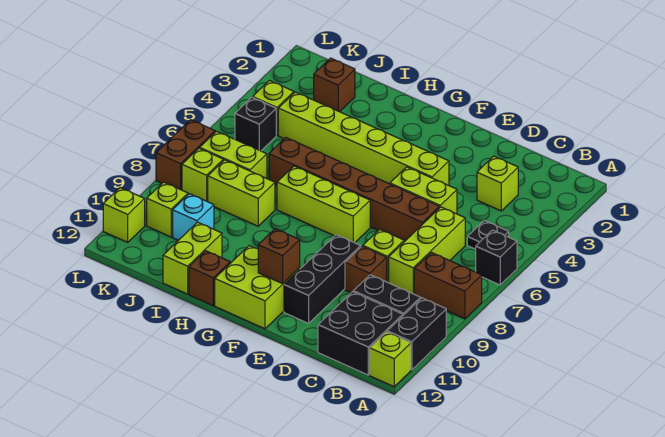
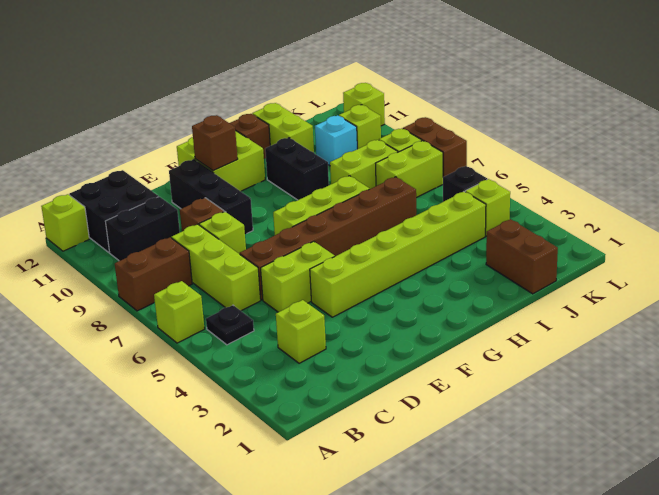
black brick A6 level 1 -> lime brick A6 level 1
black brick A10:A11 level 1 -> black brick H9:H10 level 1
brown brick J2 level 1 -> brown brick J1:J2 level 1

